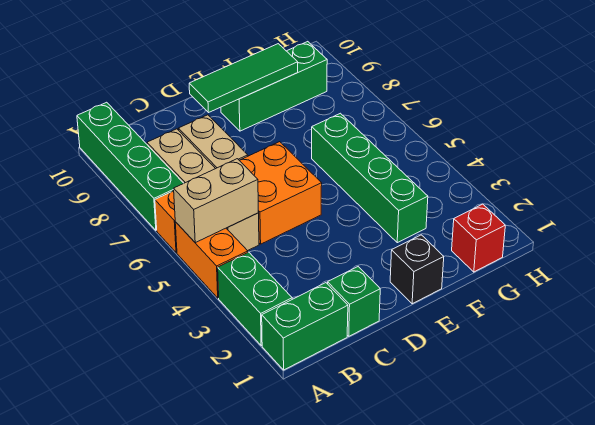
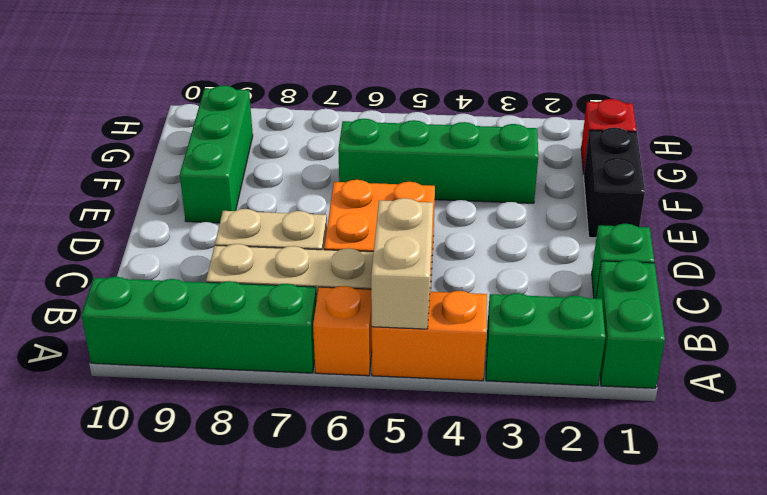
green tile D9:F9 level 2 -> none
black brick E1 level 1 -> black brick E1:F1 level 1

